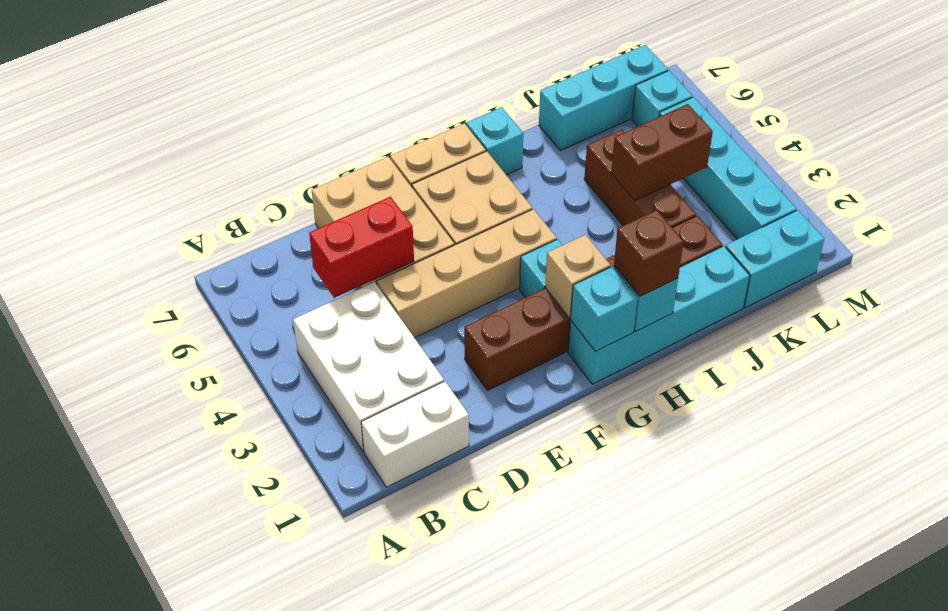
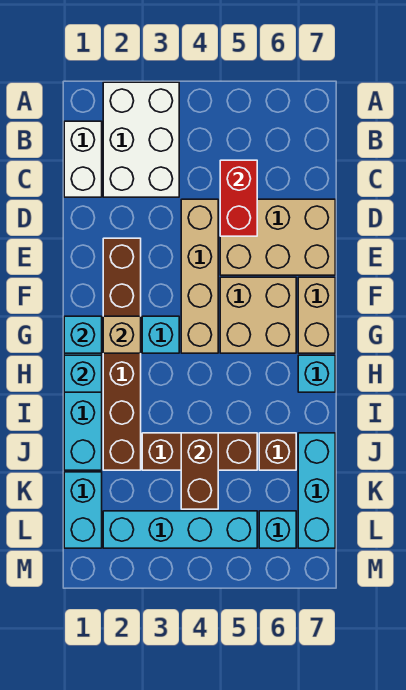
white brick B2:C4 level 1 -> white brick A2:C3 level 1
brown brick H1 level 3 -> brown brick J6 level 1

